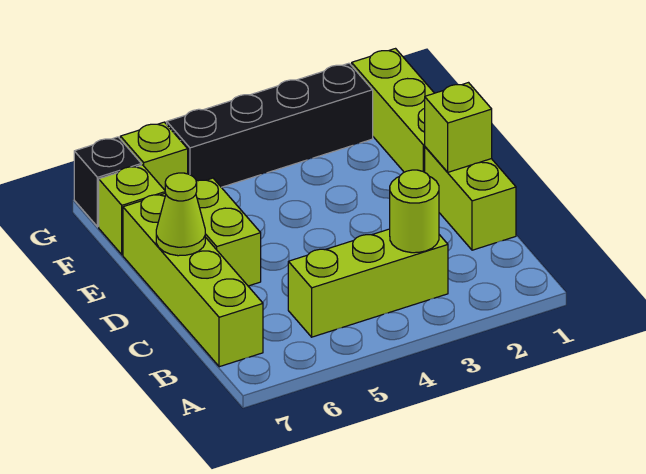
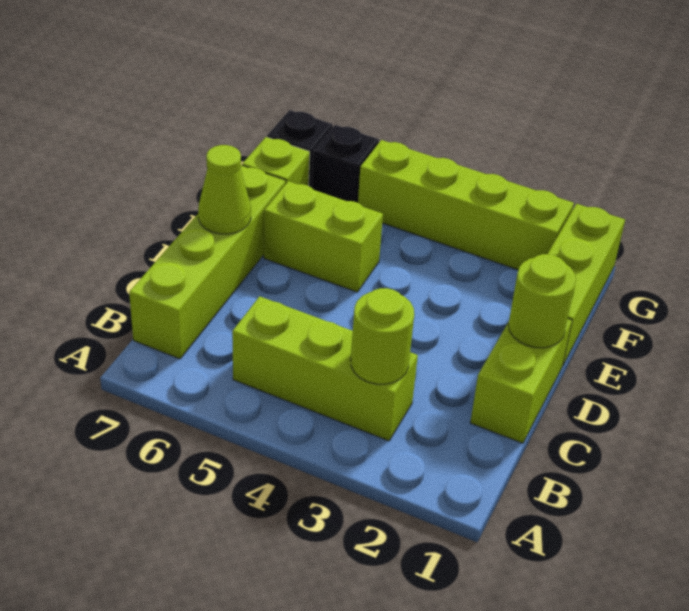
lime brick D1 level 2 -> lime round brick D1 level 2
lime brick D6:E6 level 1 -> lime brick E5:E6 level 1
black brick G2:G5 level 1 -> lime brick G2:G5 level 1
lime brick G6 level 1 -> black brick G6 level 1

